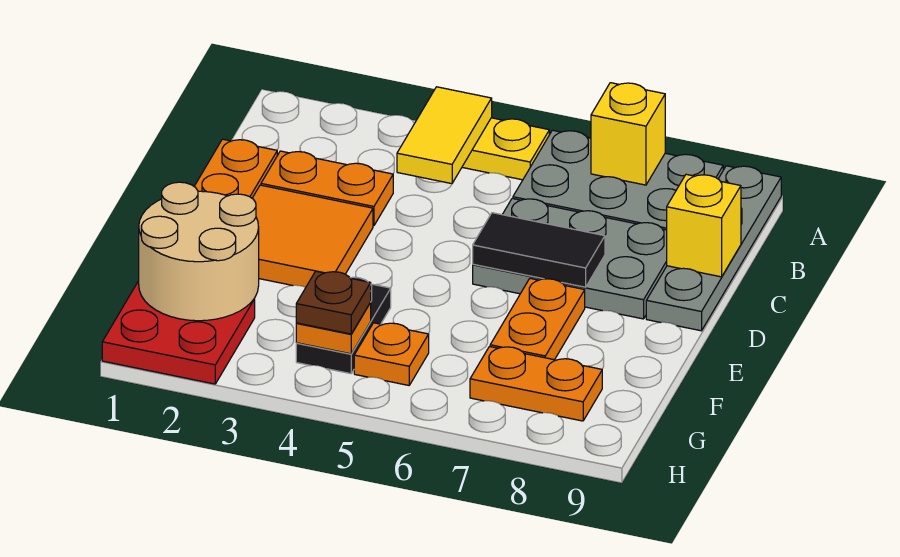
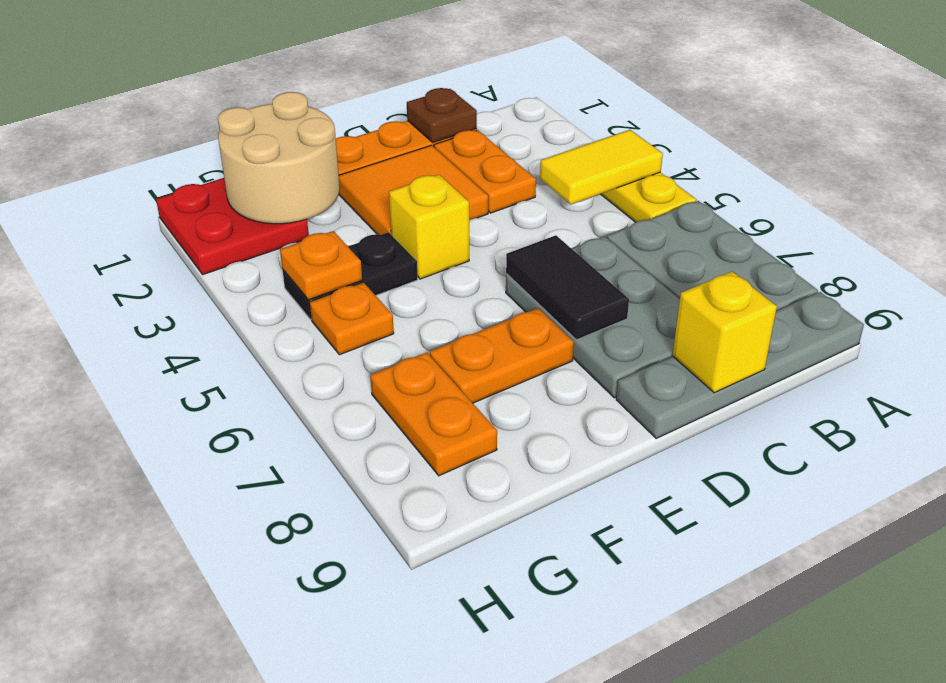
yellow brick A7 level 2 -> yellow brick E4 level 1
brown plate G4 level 3 -> brown plate C1 level 2

